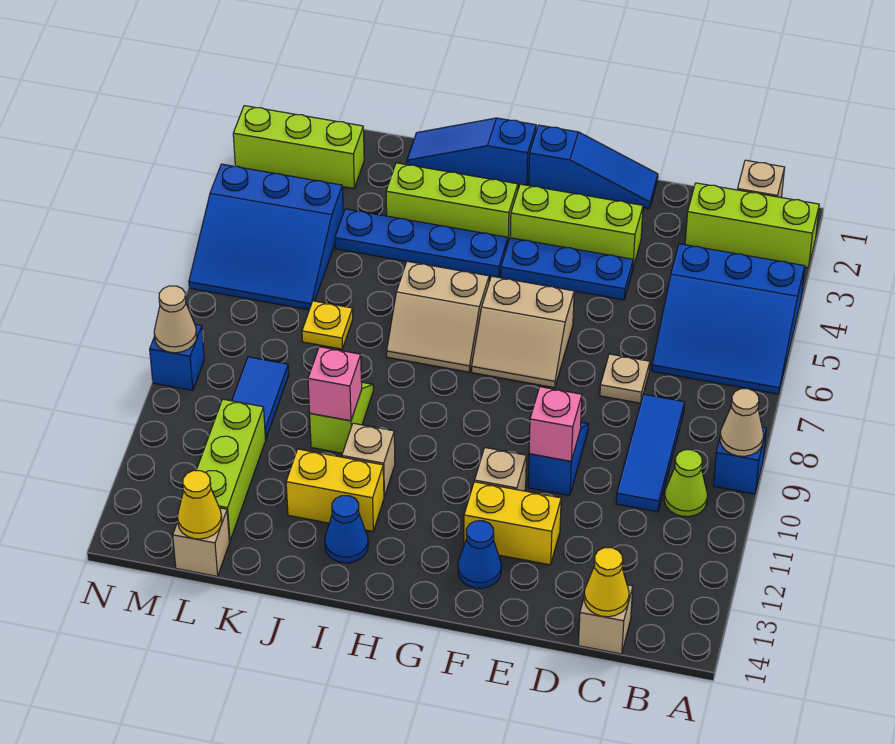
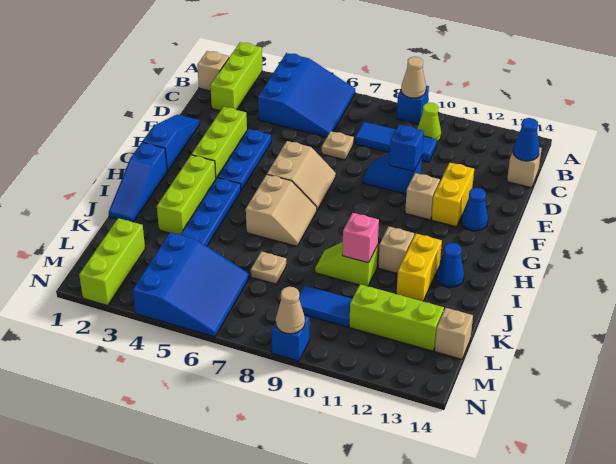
yellow cone C14 level 2 -> blue cone C14 level 2
pink brick E10 level 2 -> blue brick E10 level 2
yellow plate K7 level 1 -> tan plate K7 level 1
yellow cone L14 level 2 -> none

